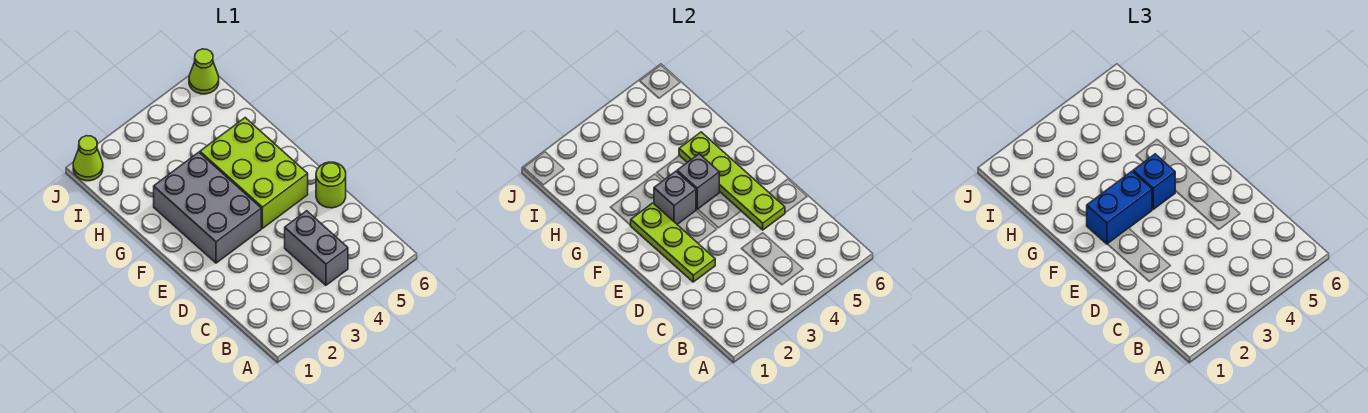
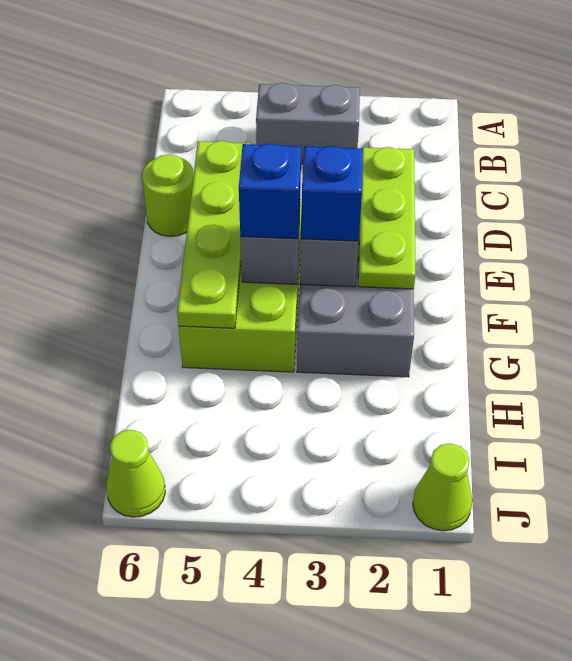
grey brick B4:C4 level 1 -> grey brick B3:B4 level 1
blue brick F2:F3 level 3 -> blue brick F3 level 3

